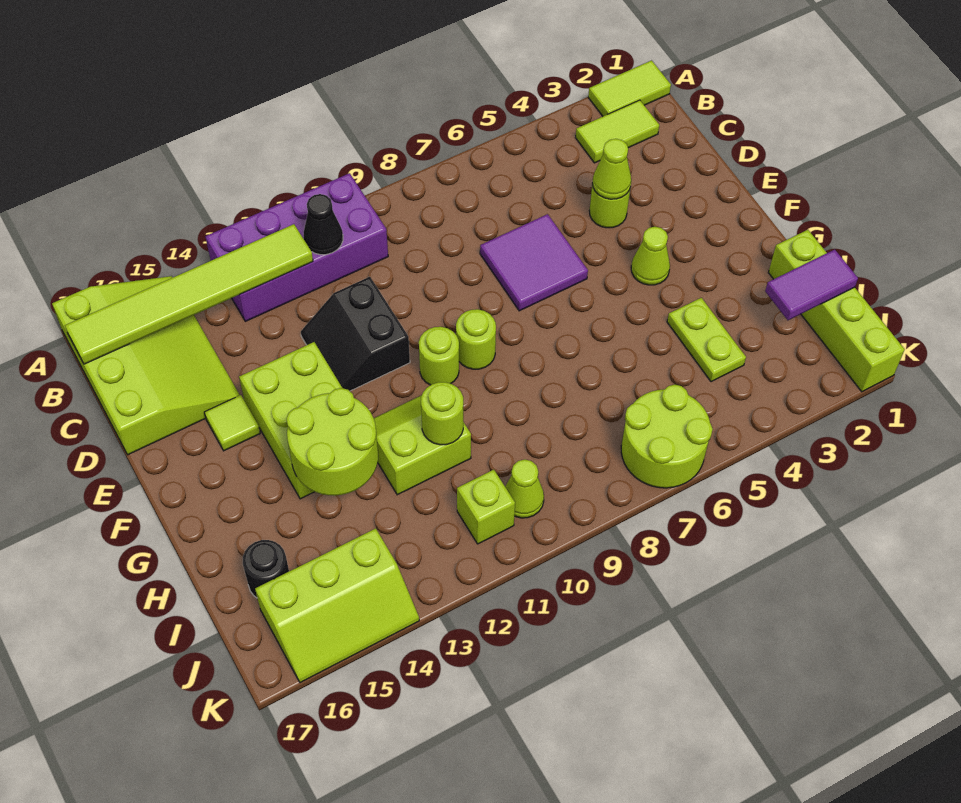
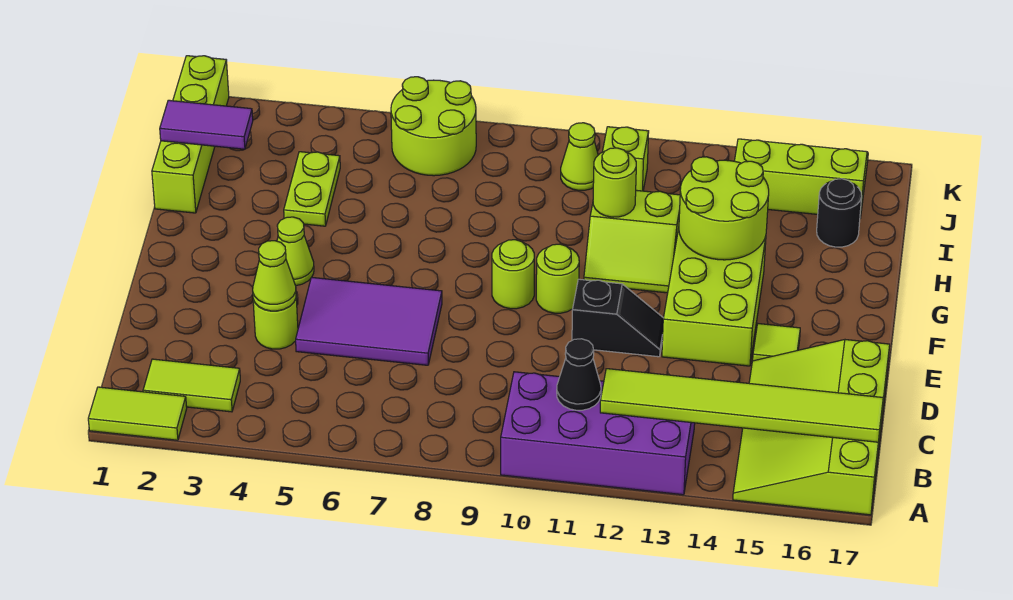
purple tile D6:E7 level 1 -> purple tile D5:E7 level 1
black slope D11:E12 level 1 top 11 -> black slope E11:E12 level 1 top 11

